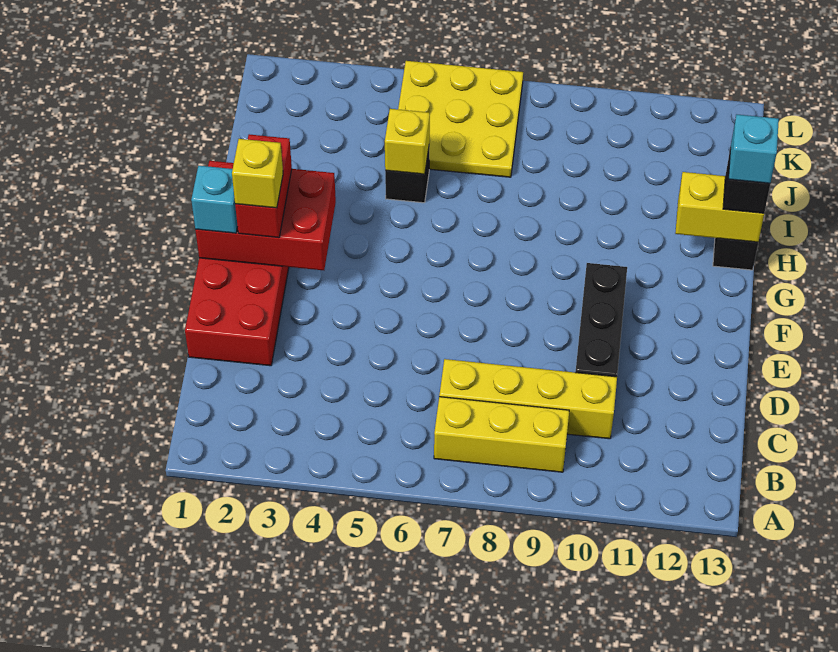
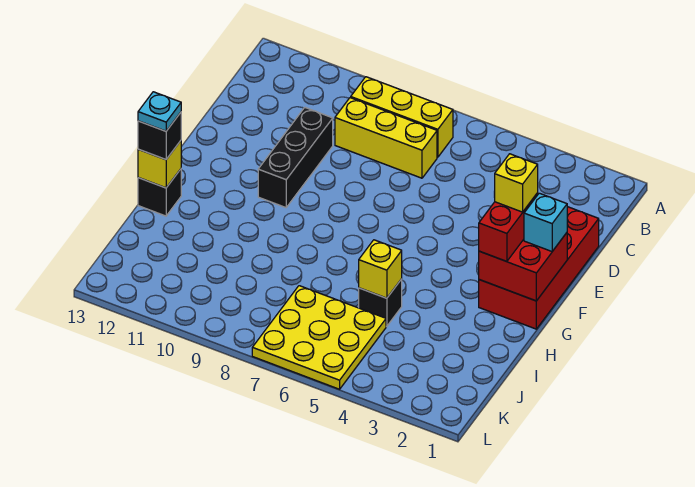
yellow brick C7:C10 level 1 -> yellow brick C7:C9 level 1
red brick F1:G3 level 2 -> red brick F1:G2 level 2
yellow brick H12:H13 level 2 -> yellow brick H13 level 2
cyan brick H13 level 4 -> cyan plate H13 level 4

